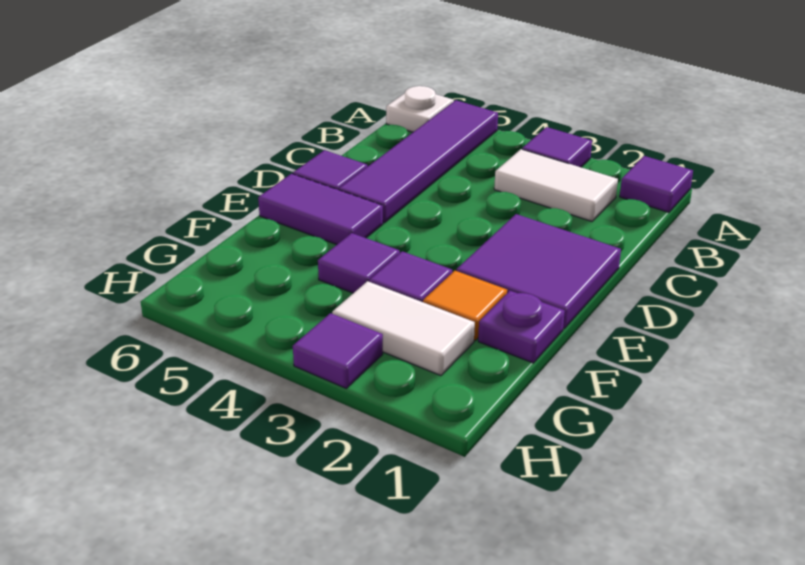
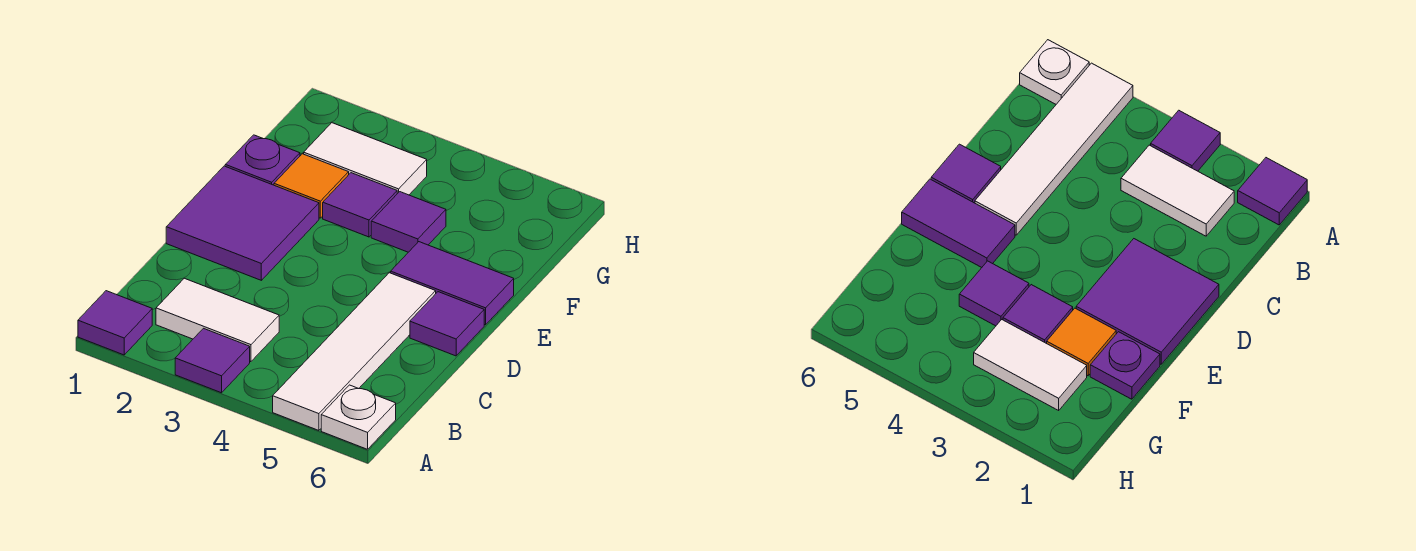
purple tile A5:D5 level 1 -> white tile A5:D5 level 1
purple tile H3 level 1 -> none

